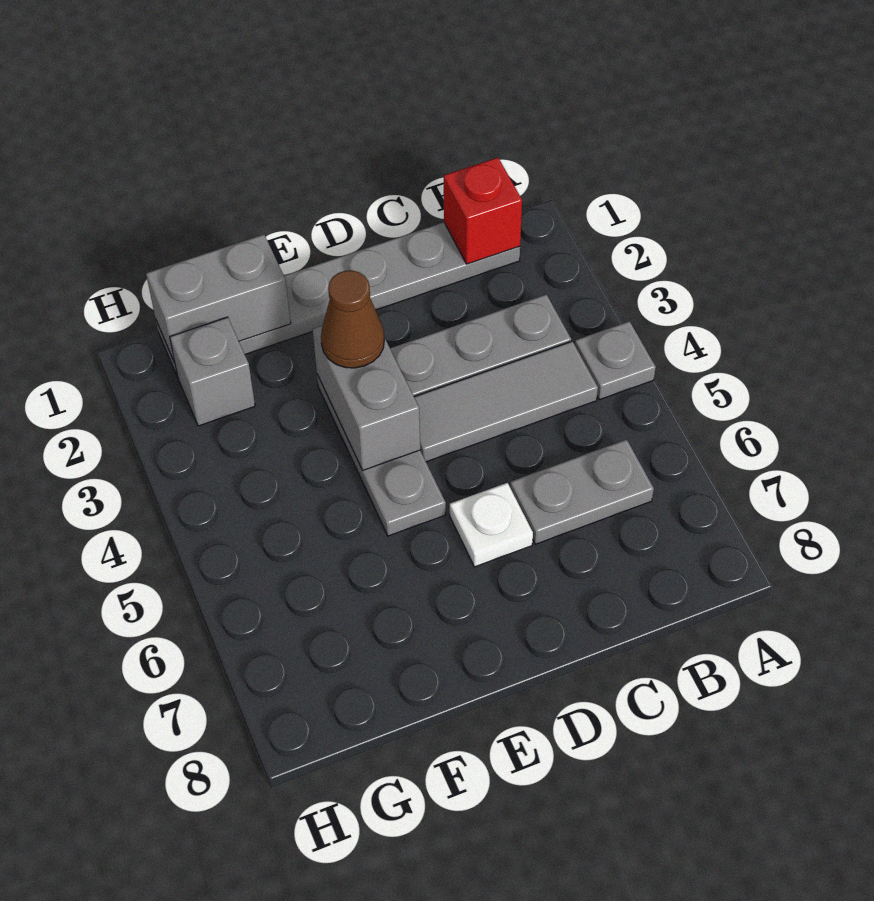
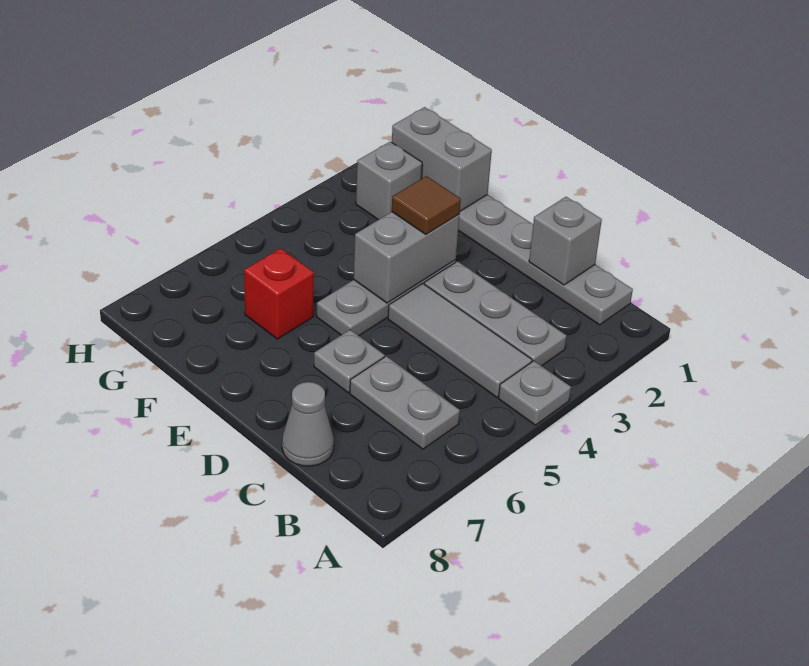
red brick B1 level 2 -> red brick F6 level 1
none -> grey brick C1 level 2
none -> grey cone C8 level 1
white plate D6 level 1 -> grey plate D6 level 1
brown cone E3 level 3 -> brown tile E3 level 3

